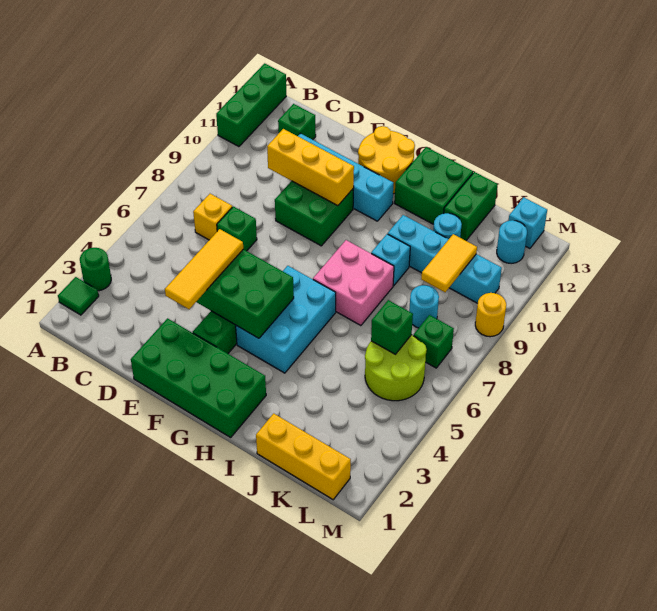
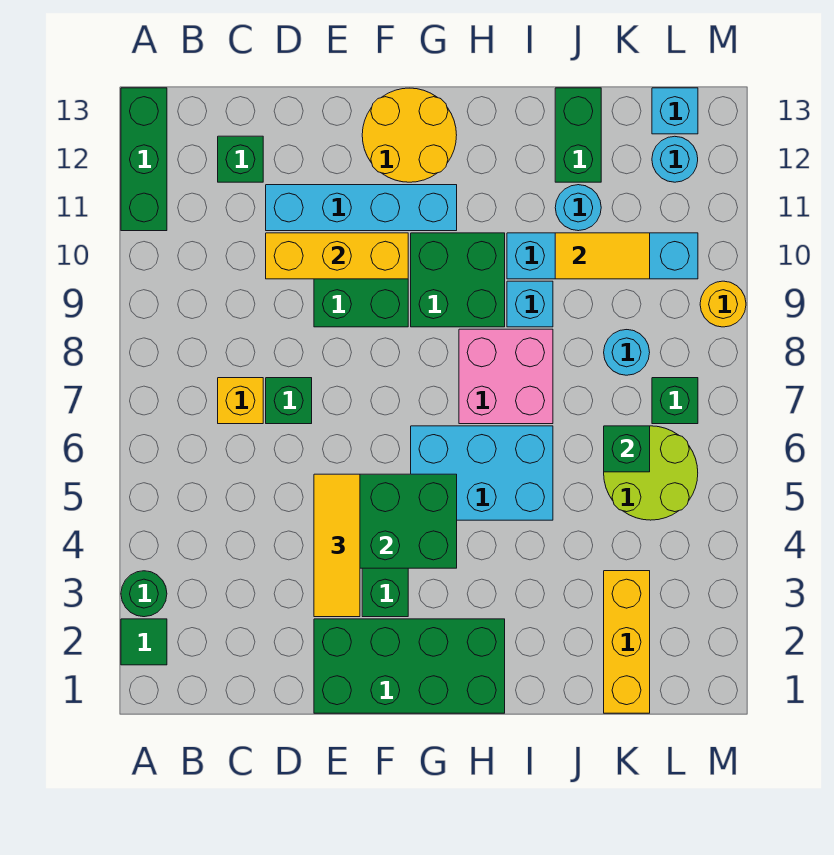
cyan brick G4:H6 level 1 -> cyan brick G5:I6 level 1
green brick H12:I13 level 1 -> green brick G9:H10 level 1
yellow brick J1:L1 level 1 -> yellow brick K1:K3 level 1
yellow tile K9:K10 level 2 -> yellow tile J10:K10 level 2

